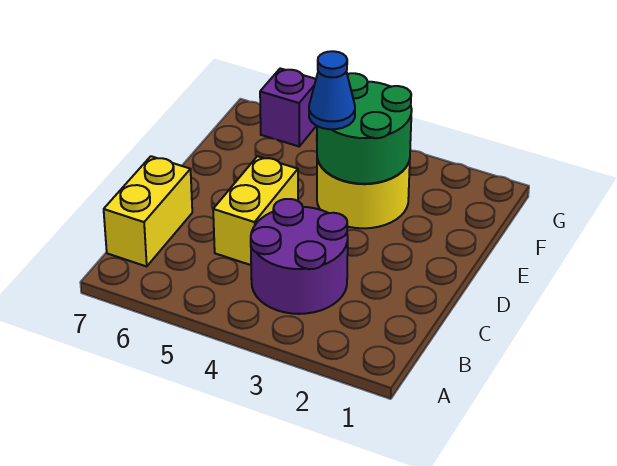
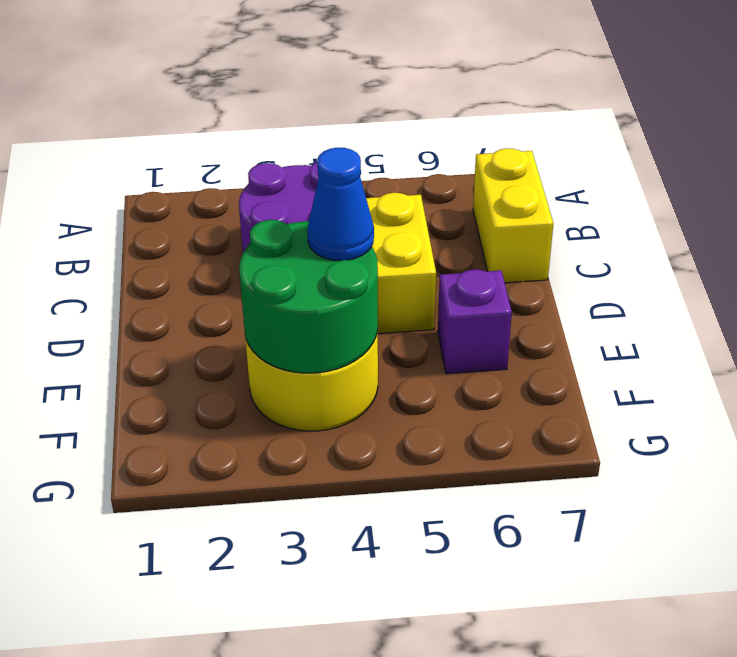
purple brick G6 level 1 -> purple brick E6 level 1

